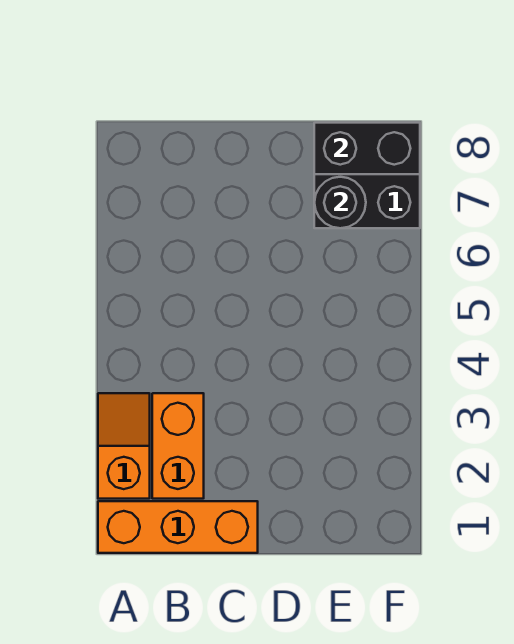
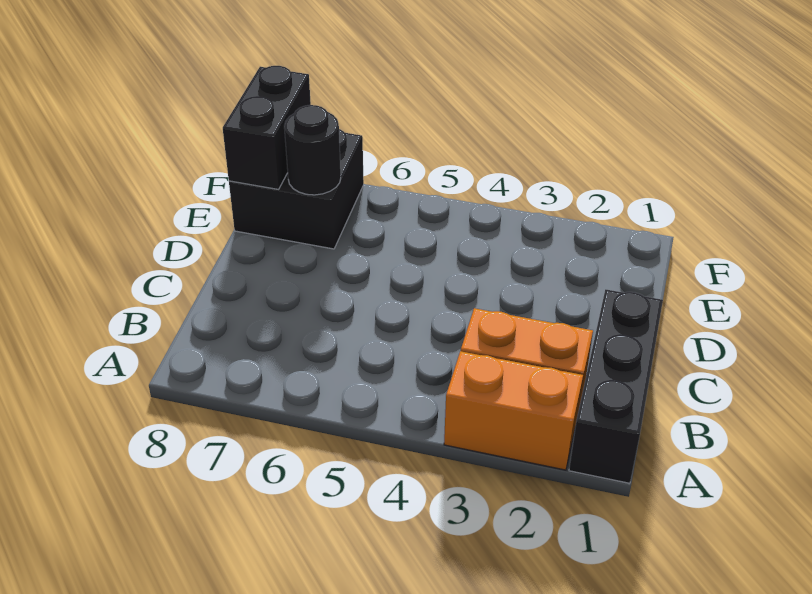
orange brick A1:C1 level 1 -> black brick A1:C1 level 1
orange slope A2:A3 level 1 top 2 -> orange brick A2:A3 level 1

